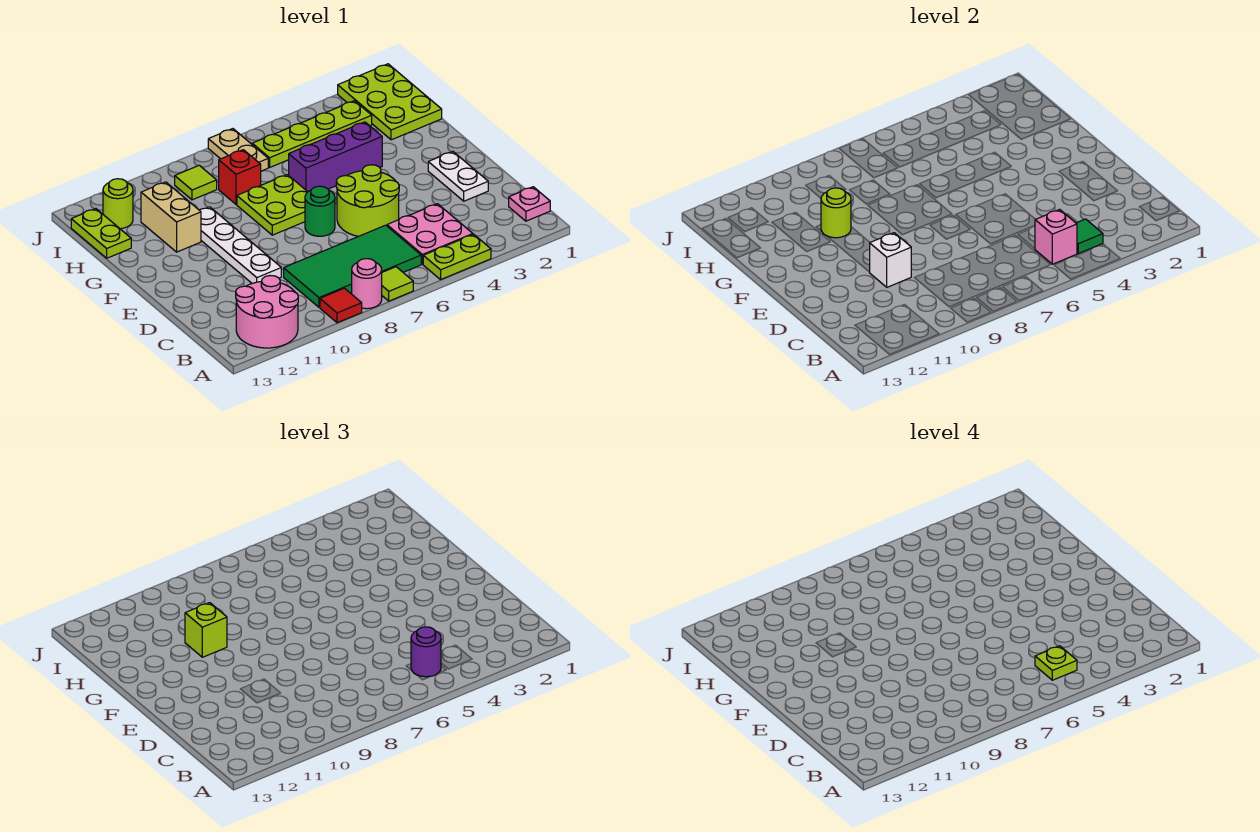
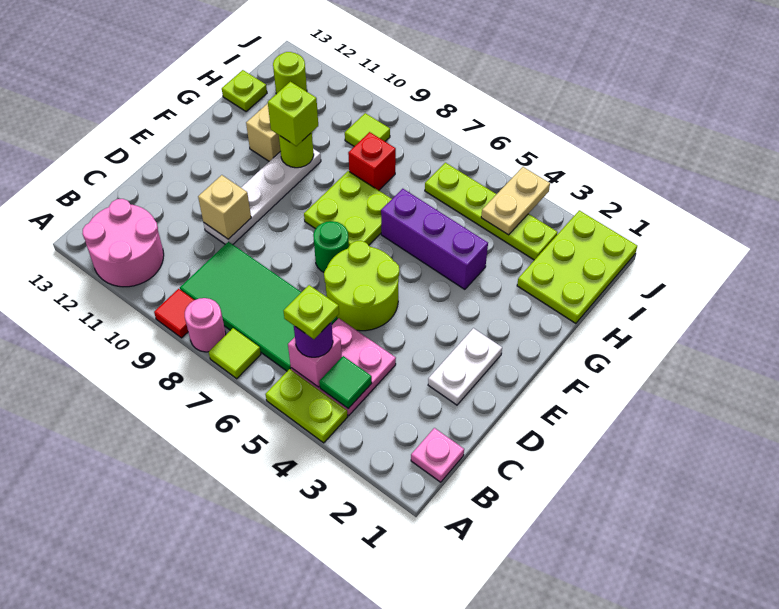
white brick D10 level 2 -> tan brick D10 level 2
lime plate H13:I13 level 1 -> lime plate H13 level 1
tan plate I7:J7 level 1 -> tan plate I4:J4 level 2

